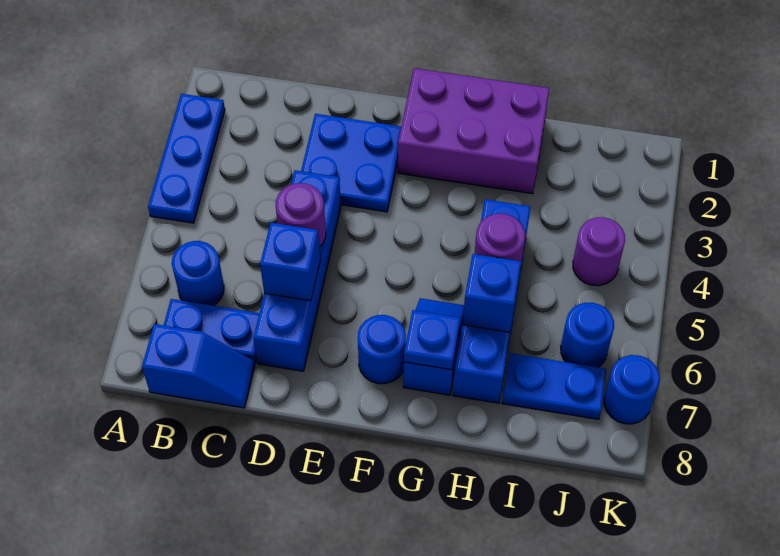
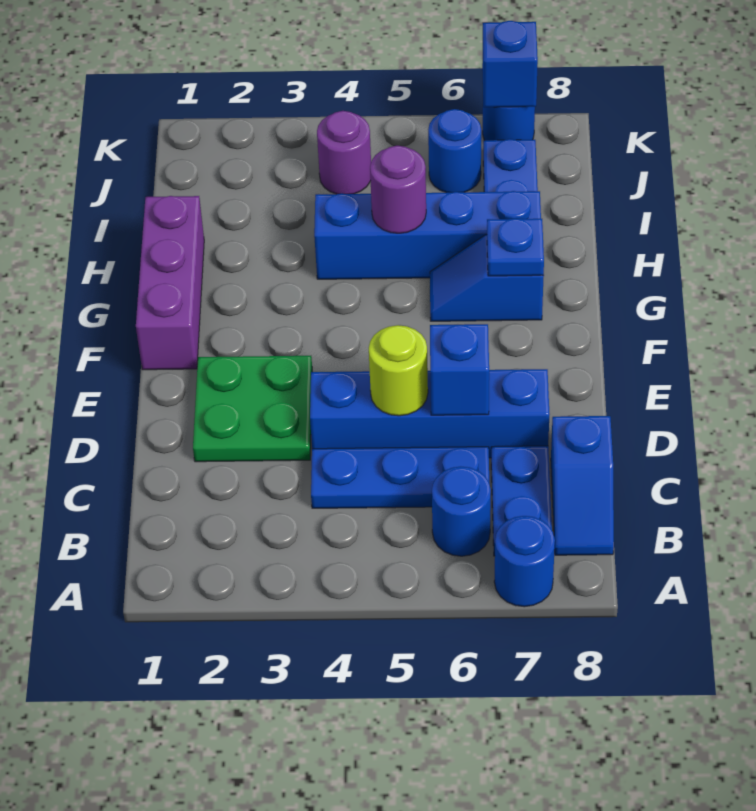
blue plate A2:A4 level 1 -> blue plate C4:C6 level 1
blue slope B8:C8 level 1 top B -> blue slope B8:C8 level 1 top C
blue plate D2:E3 level 1 -> green plate D2:E3 level 1
purple round brick D5 level 2 -> lime round brick D5 level 2
purple brick F1:H2 level 1 -> purple brick F1:H1 level 1
blue round brick F7 level 1 -> blue round brick A7 level 1
blue brick H6 level 2 -> blue brick K7 level 2

